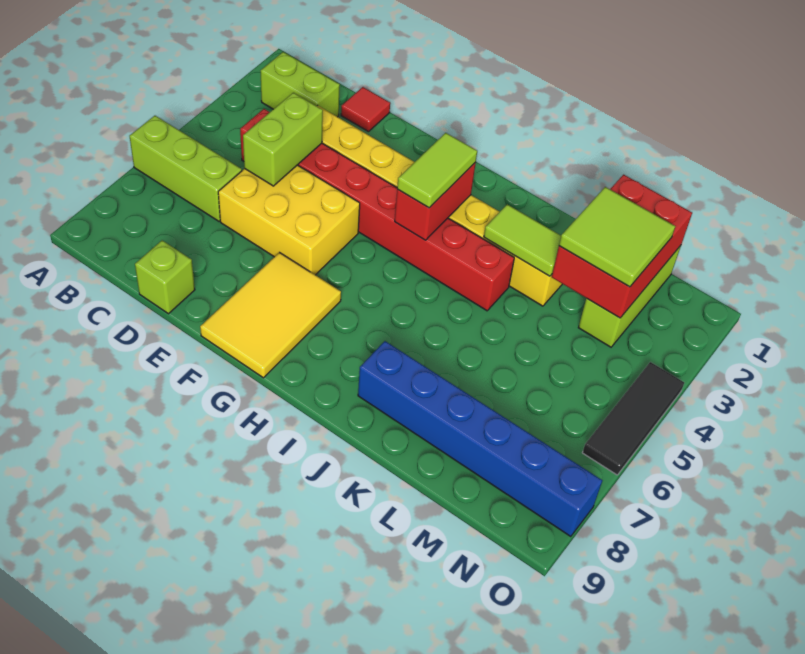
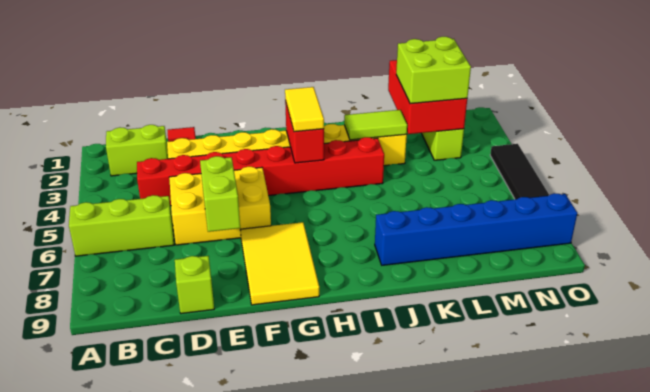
lime brick D4:D5 level 2 -> lime brick E6:E7 level 2
lime tile H3:H4 level 3 -> yellow tile H3:H4 level 3
lime tile L2:M3 level 3 -> lime brick L2:M3 level 3

